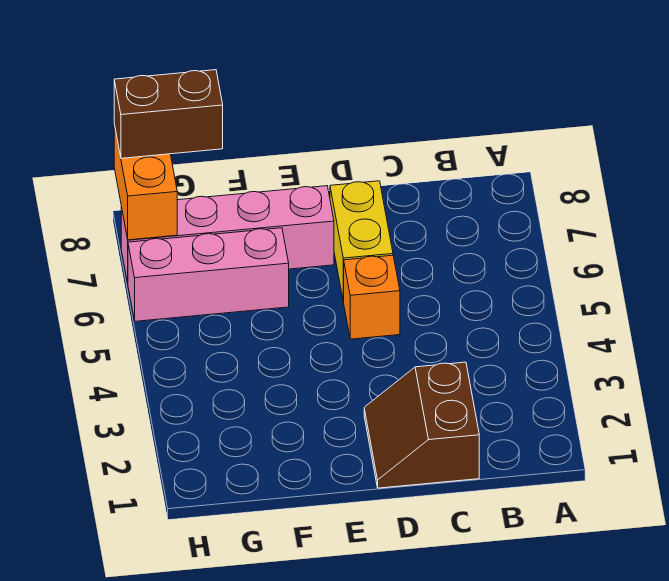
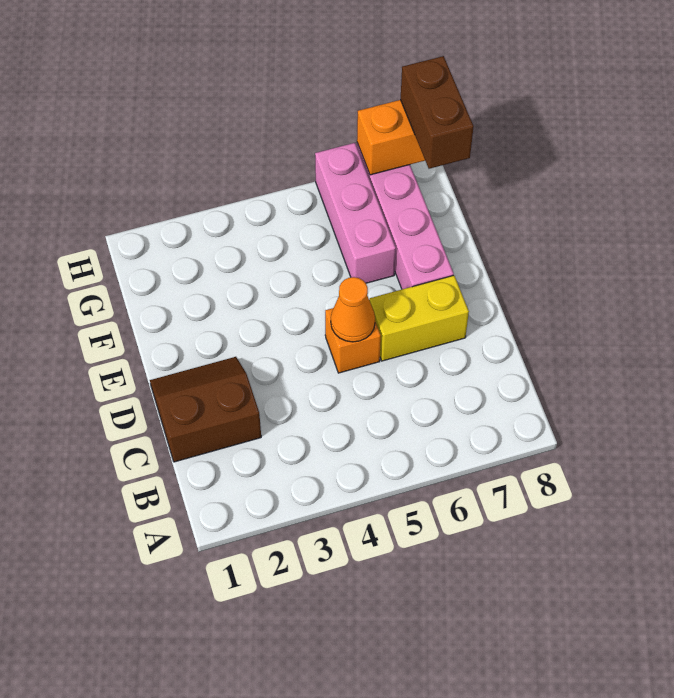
none -> orange cone D5 level 2

